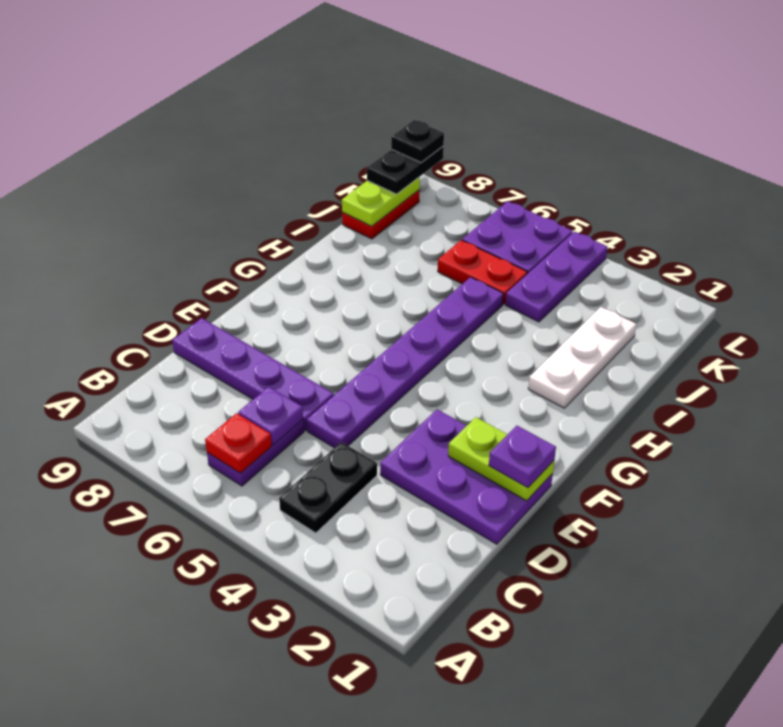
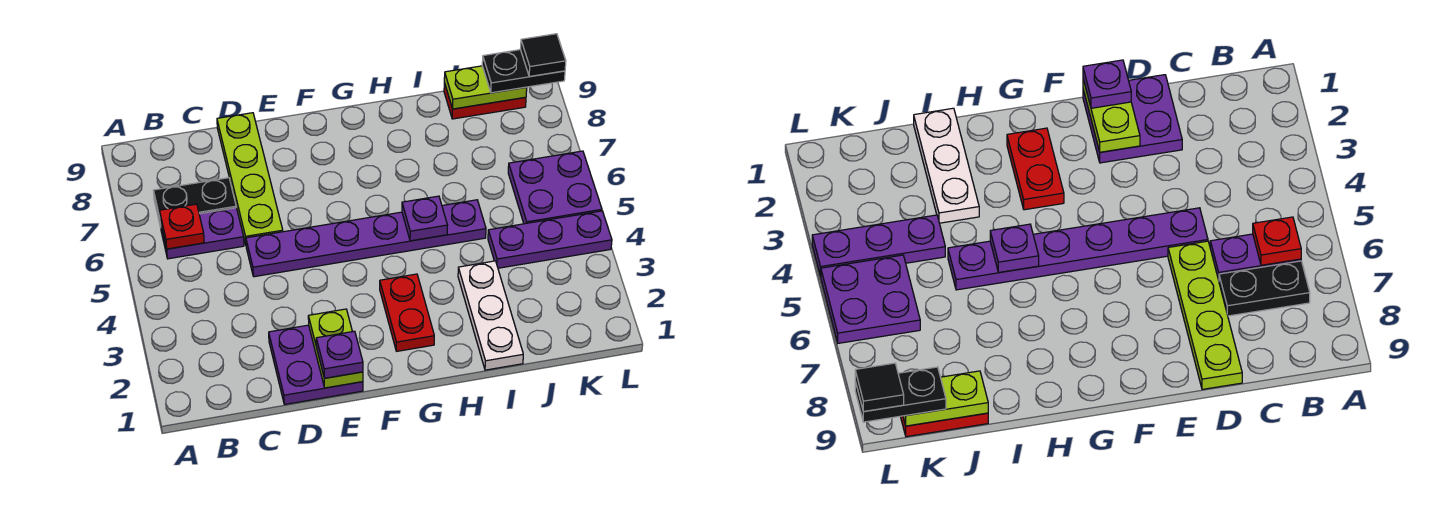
black plate B4:C4 level 1 -> black plate B7:C7 level 1
purple plate C6 level 2 -> purple plate H5 level 2
purple plate D1:E3 level 1 -> purple plate D1:E2 level 1
purple plate D6:D9 level 1 -> lime plate D6:D9 level 1
white plate H2:J2 level 1 -> white plate I1:I3 level 1
red plate J5:J6 level 1 -> red plate G2:G3 level 1
black plate L9 level 4 -> black tile L9 level 4

